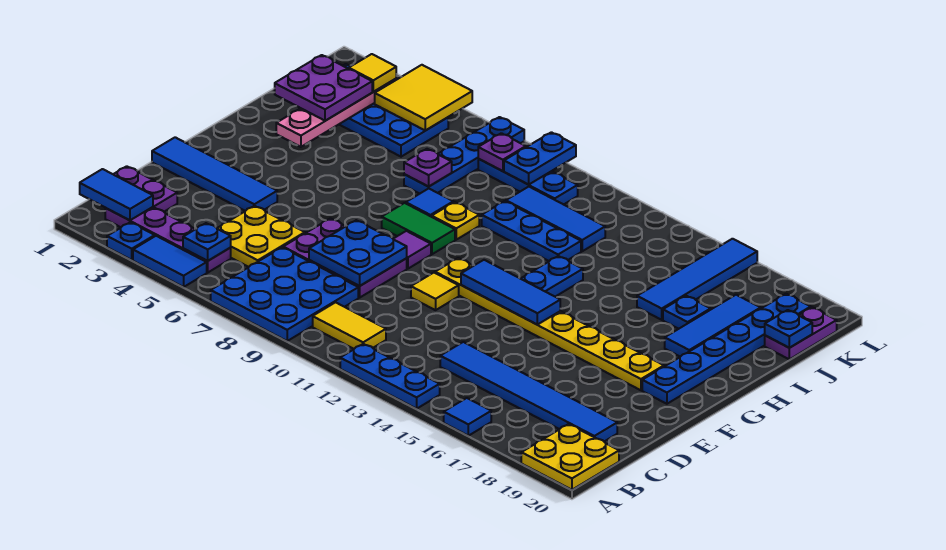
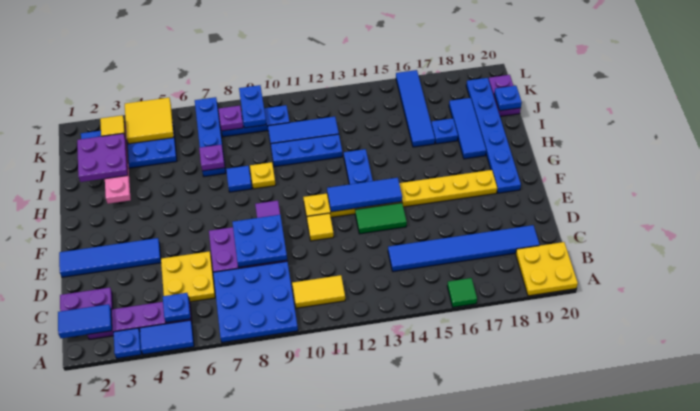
blue plate A12:A14 level 1 -> none
blue tile A16 level 1 -> green tile A16 level 1
green tile G8:G9 level 1 -> green tile E13:E14 level 1

